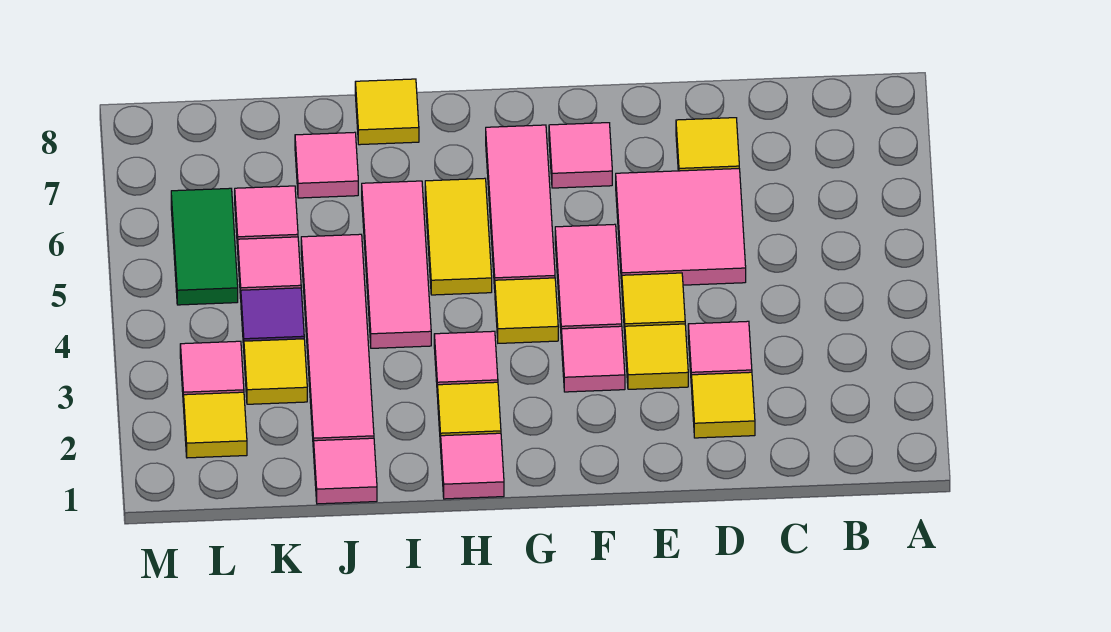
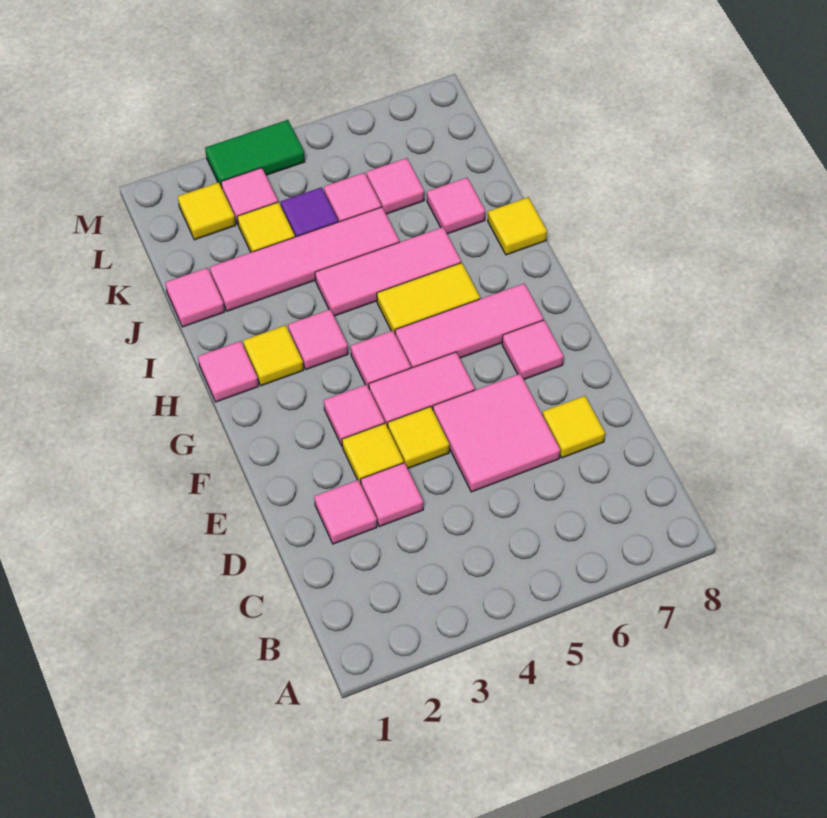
yellow tile D2 level 1 -> pink tile D2 level 1
yellow tile G4 level 1 -> pink tile G4 level 1
green tile L5:L6 level 1 -> green tile M3:M4 level 1

